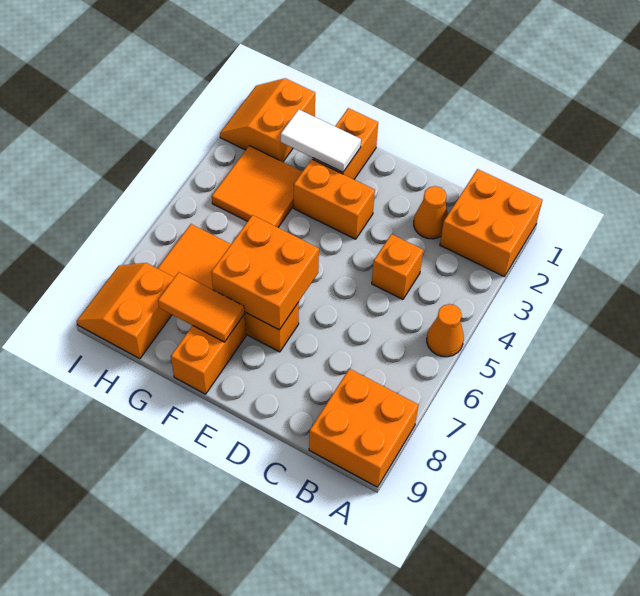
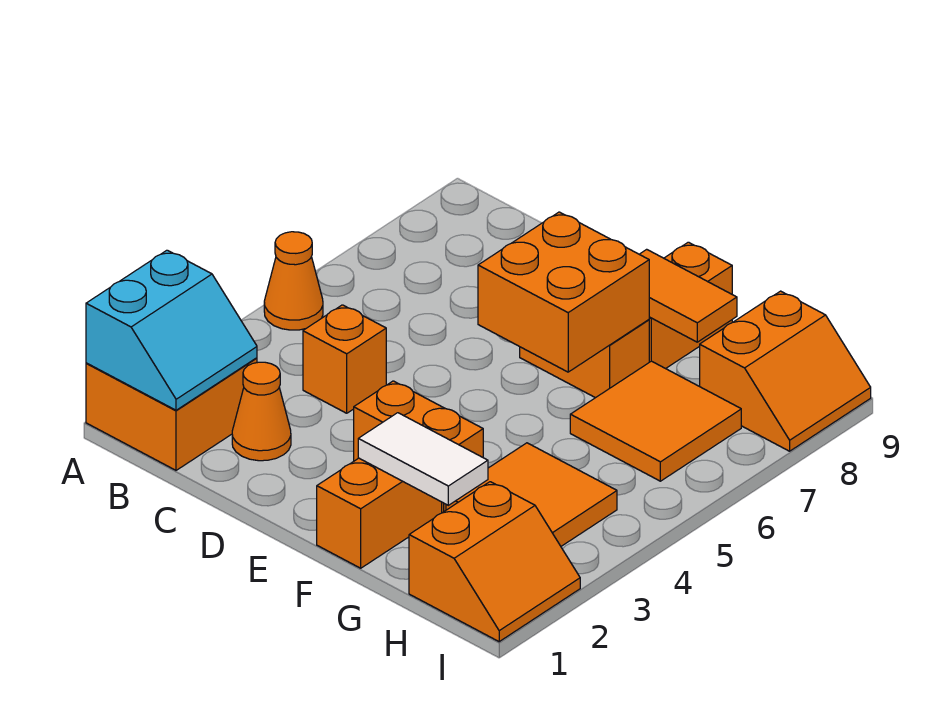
none -> cyan slope A1:B2 level 2 top A
orange brick A8:B9 level 1 -> none

